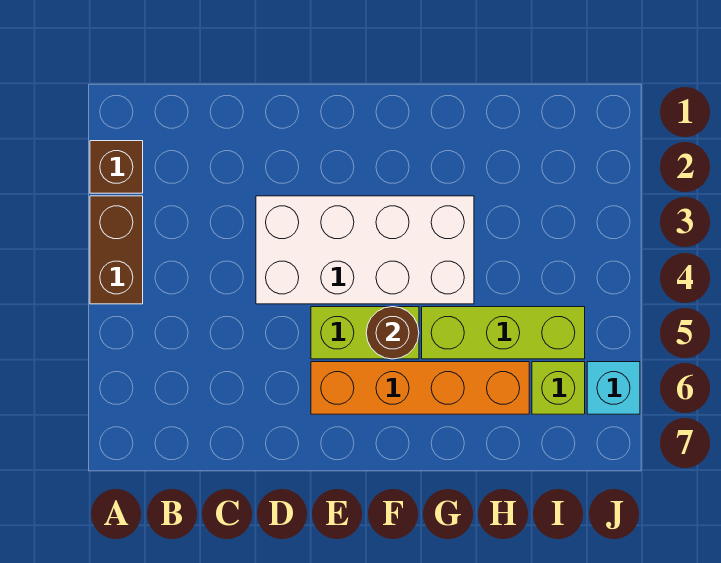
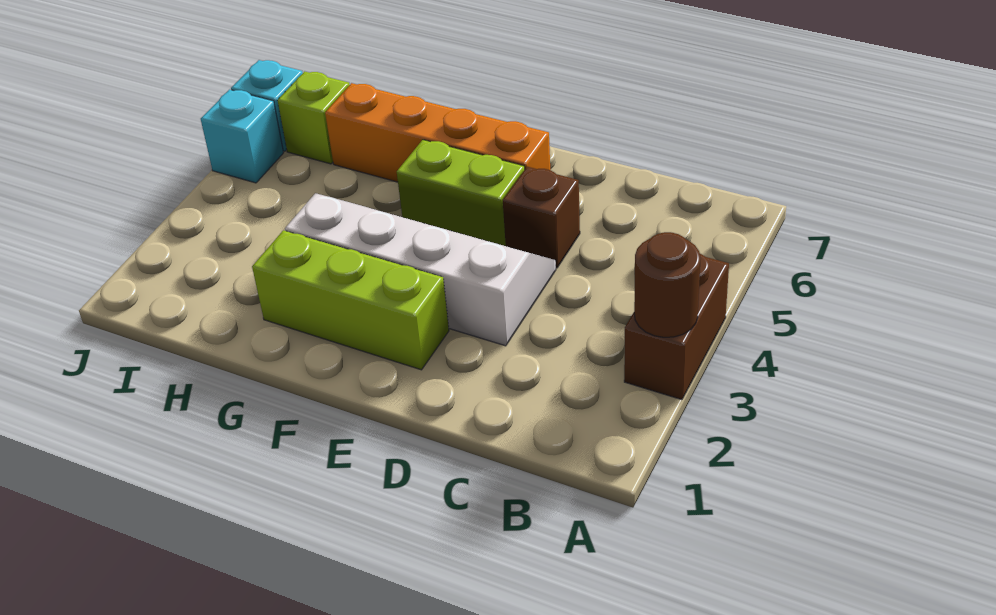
brown brick A2 level 1 -> brown brick D5 level 1
white brick D3:G4 level 1 -> white slope D3:G4 level 1 top 3
brown round brick F5 level 2 -> brown round brick A3 level 2
lime brick G5:I5 level 1 -> lime brick E2:G2 level 1
none -> cyan brick J5 level 1

